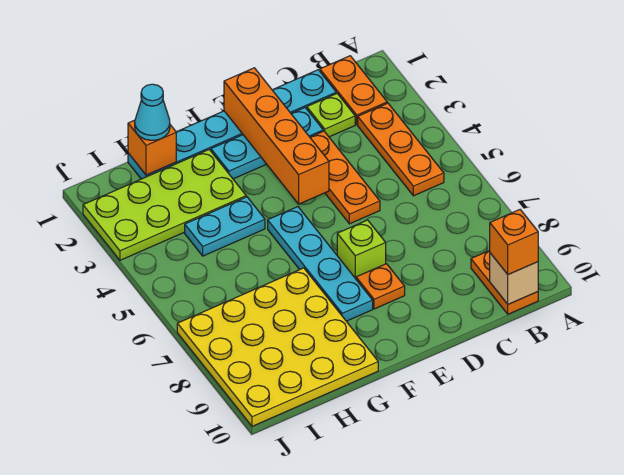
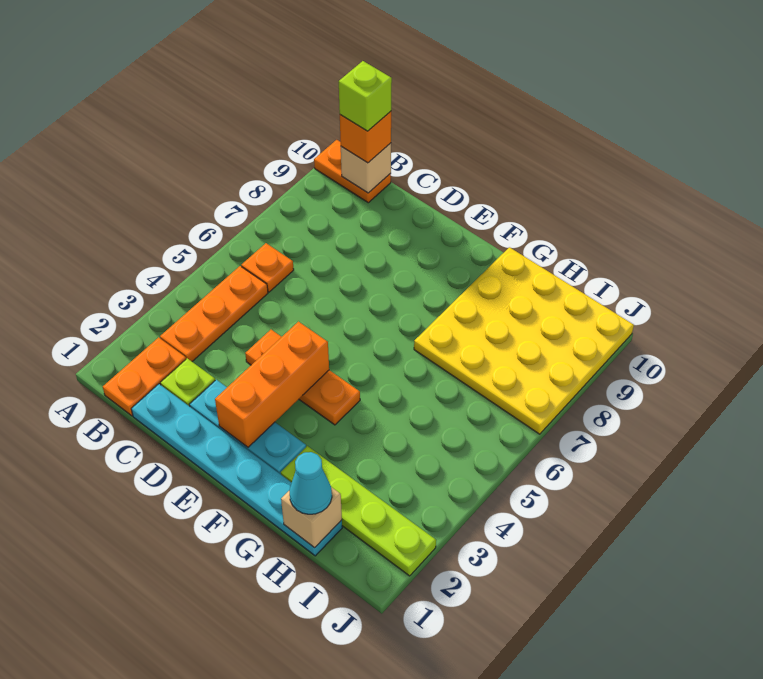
orange plate B9:B10 level 1 -> orange plate A10:B10 level 1
orange plate D3:D5 level 1 -> orange plate D4:F4 level 1
orange brick E1:E4 level 2 -> orange brick E2:E4 level 2
lime brick E7 level 1 -> lime brick B10 level 4
orange plate E8 level 1 -> orange plate B6 level 1
cyan plate F5:F8 level 1 -> none
lime plate G2:J3 level 1 -> lime plate G2:J2 level 1
cyan plate G4:H4 level 1 -> none
orange brick H1 level 2 -> tan brick H1 level 2

